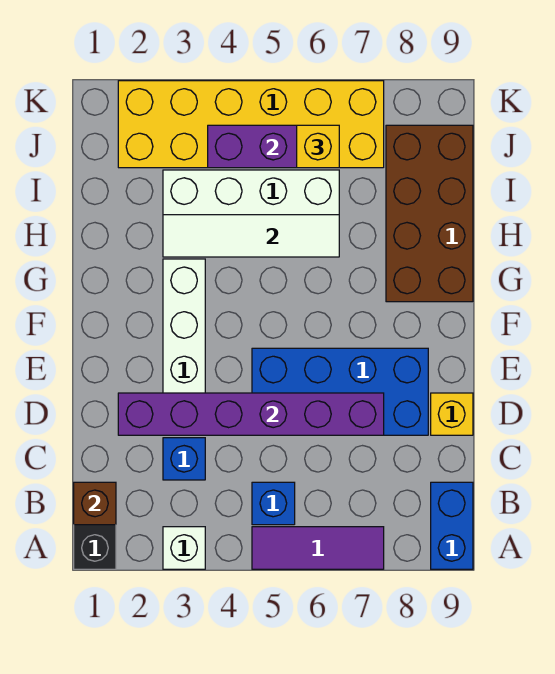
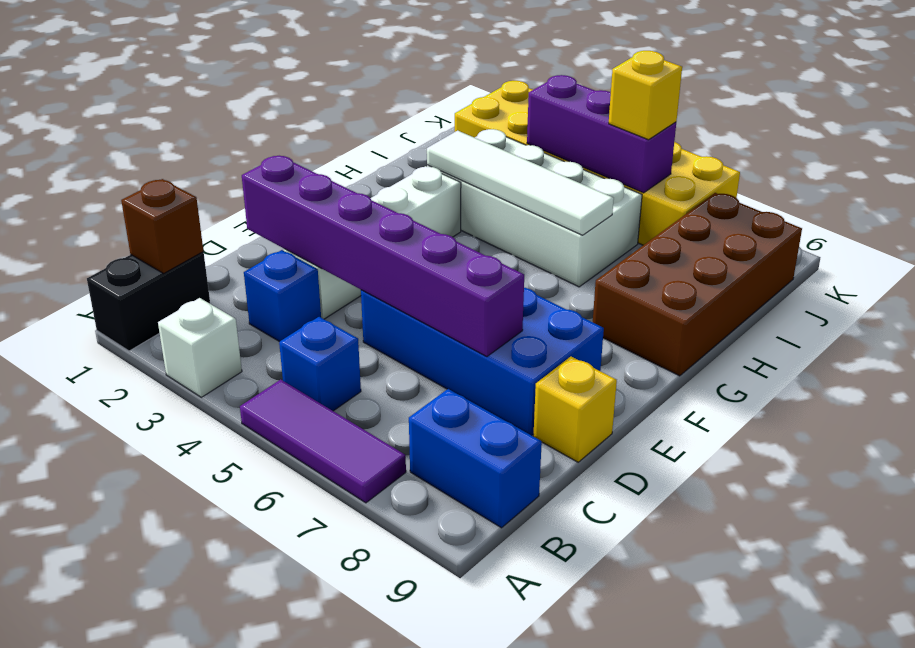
blue brick A9:B9 level 1 -> blue brick B8:B9 level 1

